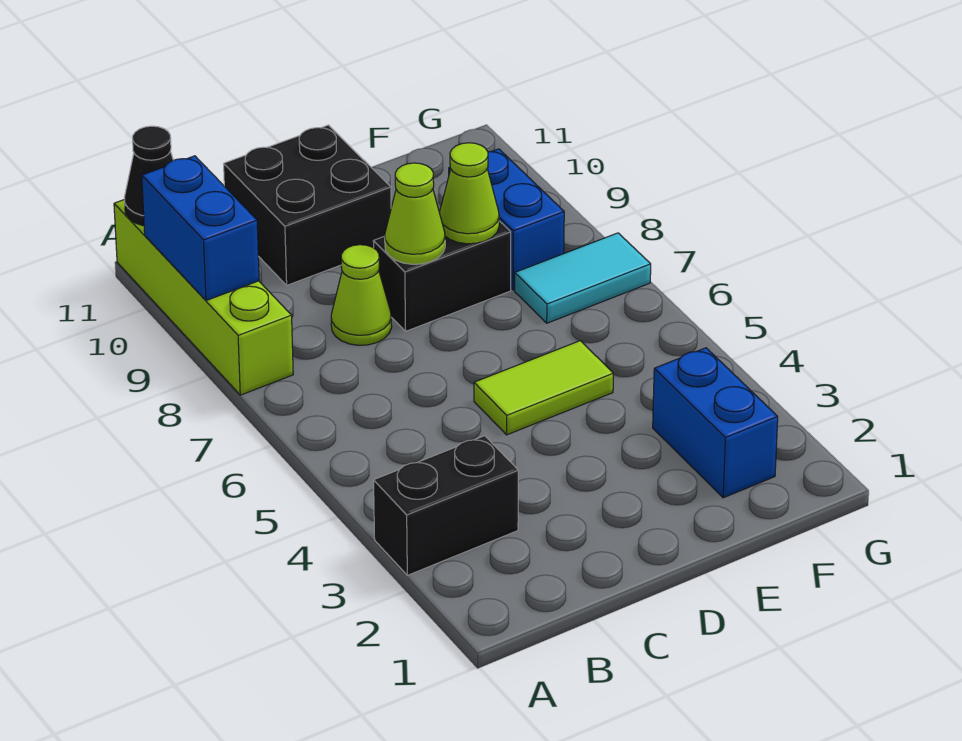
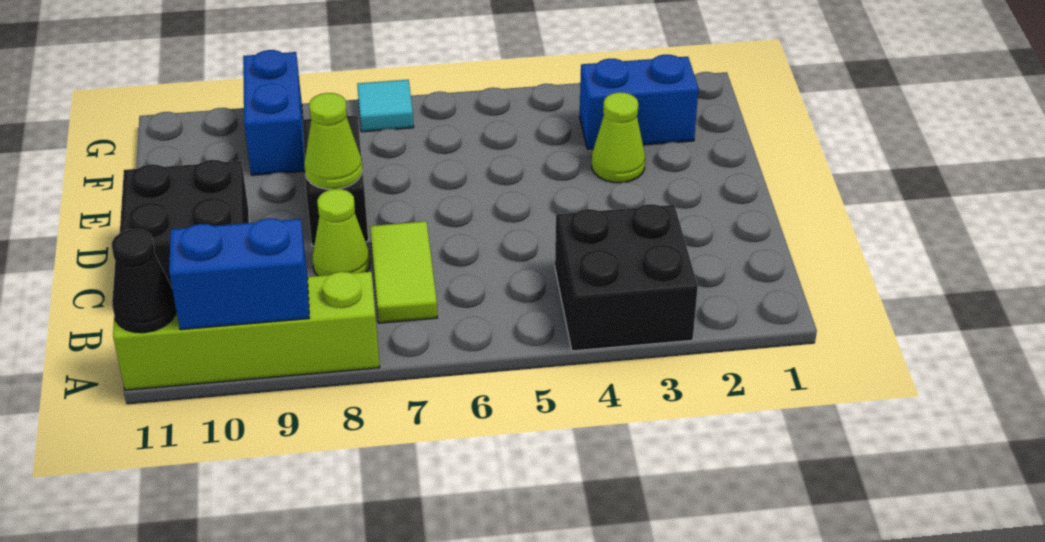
black brick A3:B3 level 1 -> black brick A3:B4 level 1
lime tile D5:E5 level 1 -> lime tile B7:C7 level 1
lime cone E8 level 2 -> lime cone E3 level 1
cyan tile F7:G7 level 1 -> cyan tile G7 level 1
blue brick F8:F9 level 1 -> blue brick F9:G9 level 1

